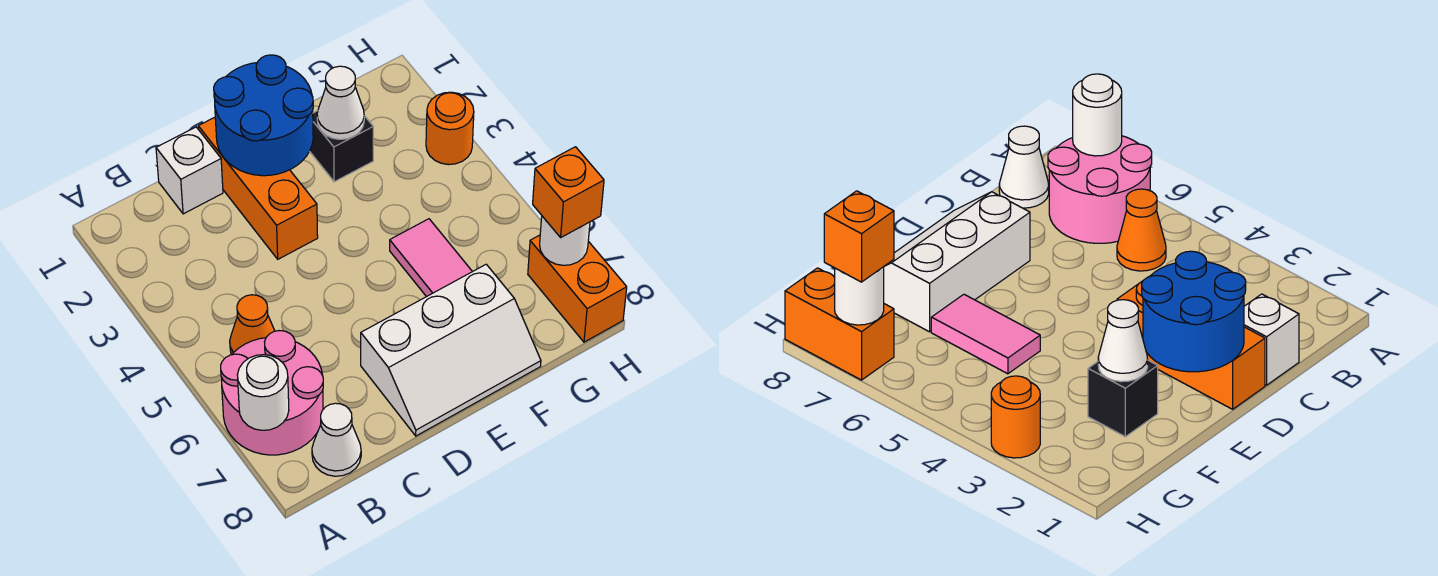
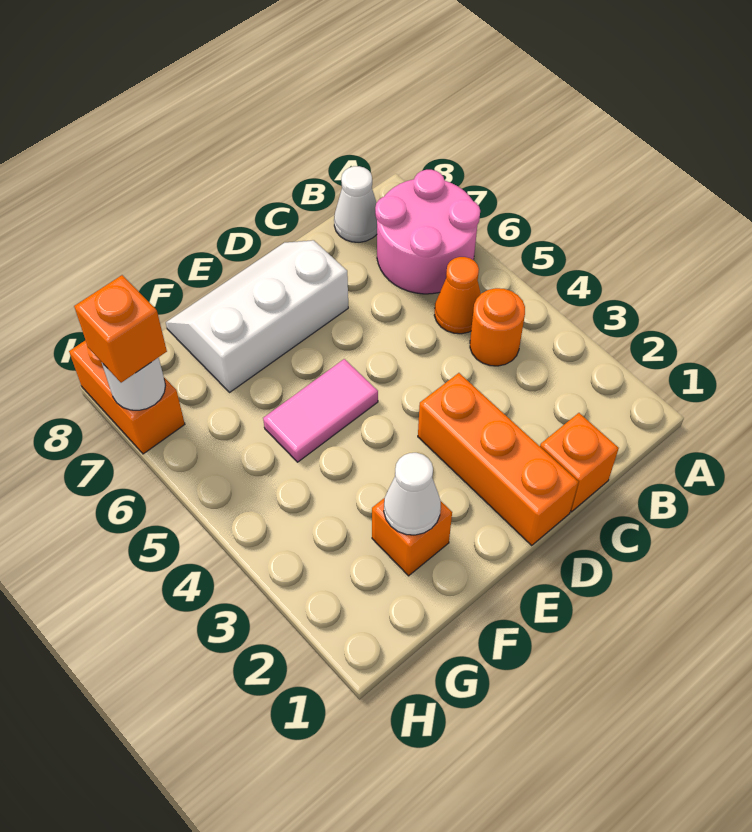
white round brick A7 level 2 -> none
white brick C1 level 1 -> orange brick C1 level 1
blue round brick D1:E2 level 2 -> none
black brick F2 level 1 -> orange brick F2 level 1
pink tile F5:F6 level 1 -> pink tile E5:F5 level 1
orange round brick H3 level 1 -> orange round brick B4 level 1

